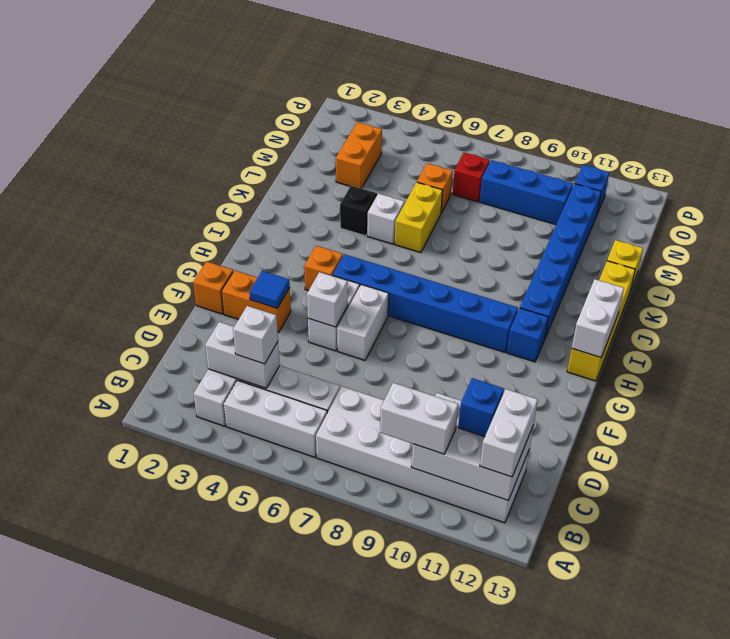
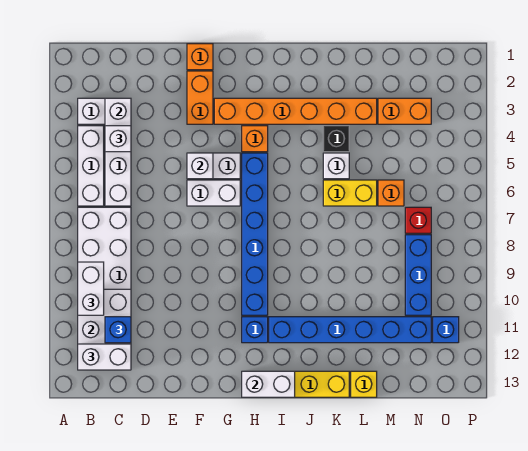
blue tile F3 level 2 -> none
none -> orange brick G3:L3 level 1

